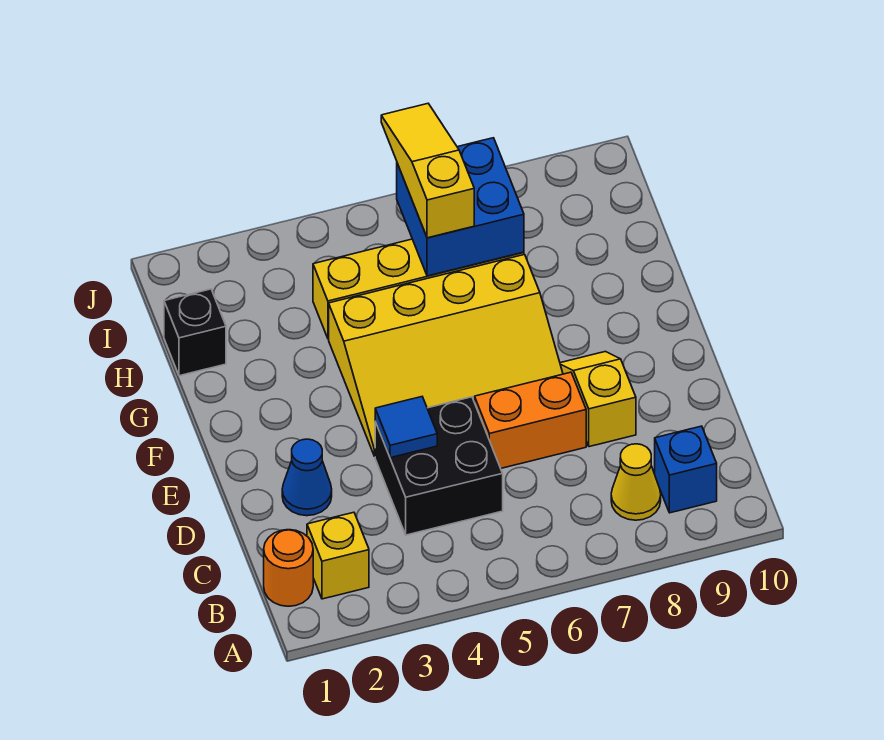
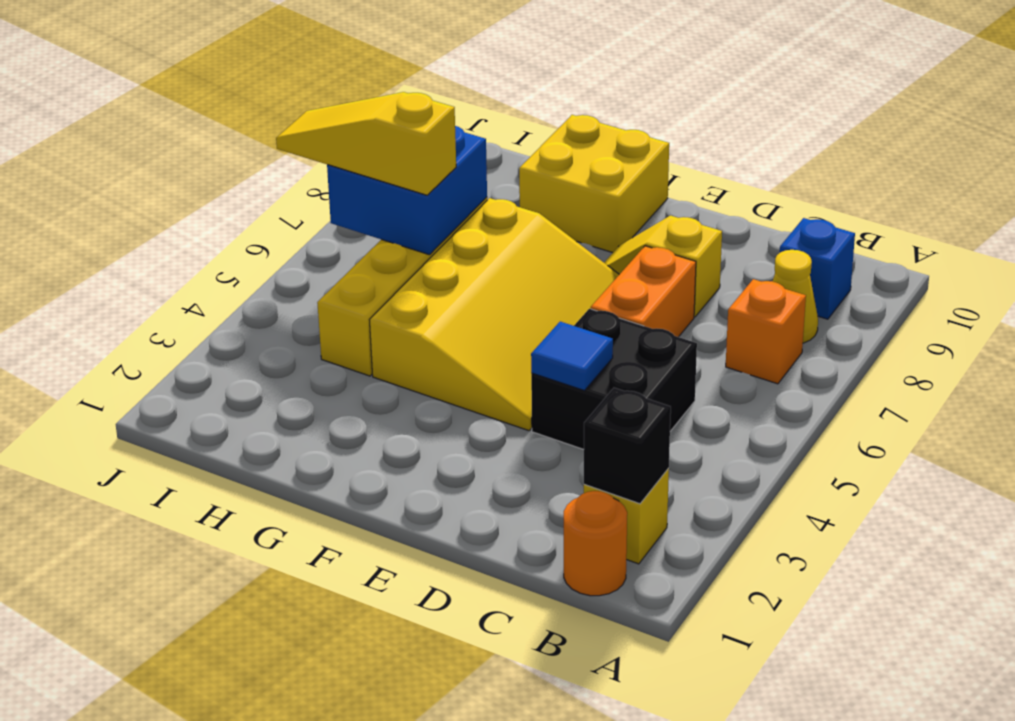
none -> orange brick B7 level 1
blue cone D2 level 1 -> none
none -> yellow brick F9:G10 level 1
black brick H1 level 1 -> black brick B2 level 2

